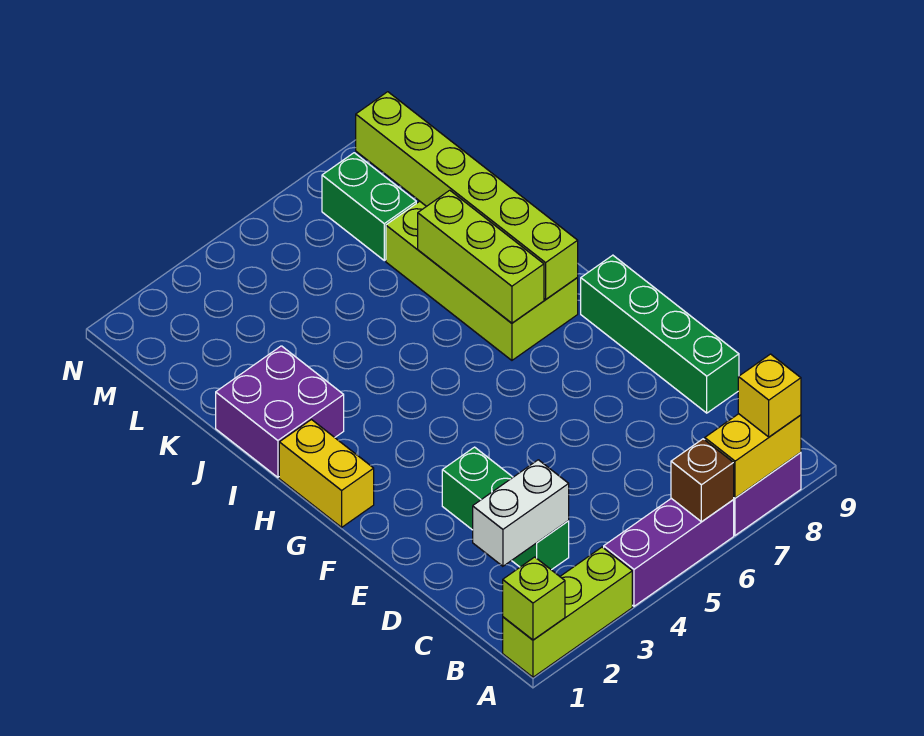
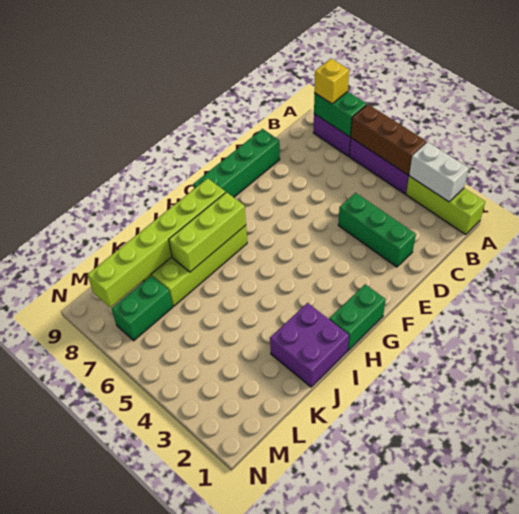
lime brick A1 level 2 -> none
brown brick A6 level 2 -> brown brick A4:A6 level 2
yellow brick A7:A8 level 2 -> green brick A7:A8 level 2
white brick C2:C3 level 2 -> white brick A2:A3 level 2
green brick C3:E3 level 1 -> green brick D2:D4 level 1
yellow brick G1:H1 level 1 -> green brick G1:H1 level 1

